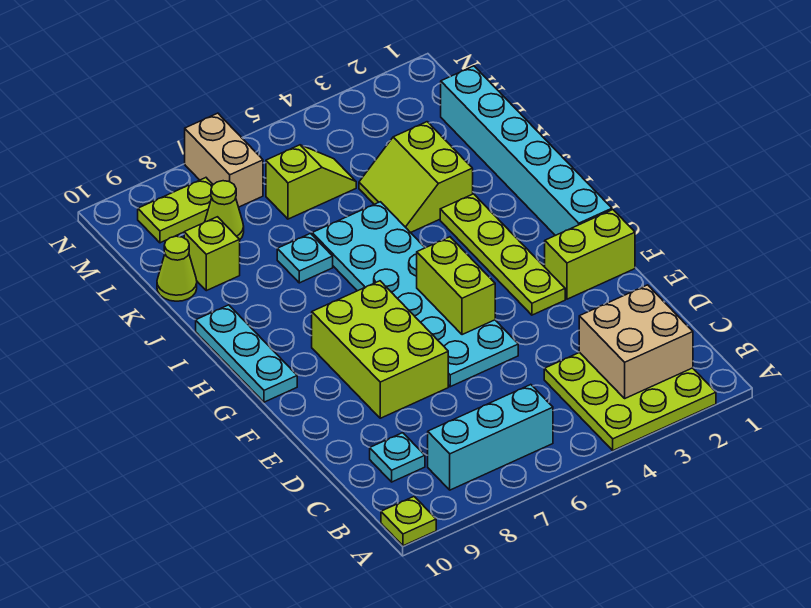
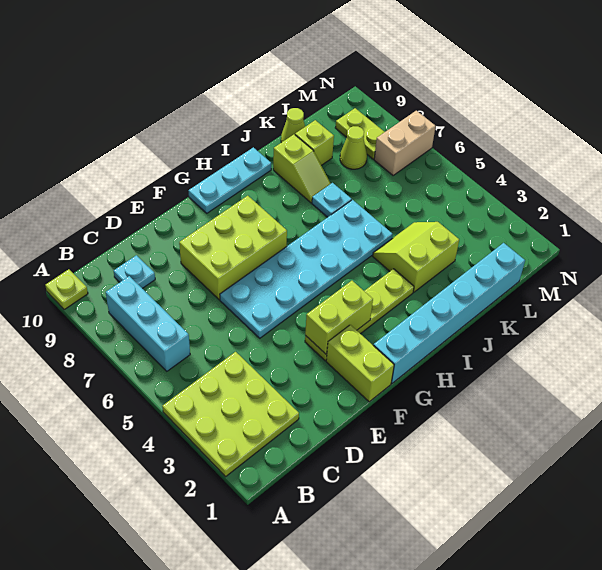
tan brick B2:C3 level 2 -> none
lime brick F5:G5 level 2 -> lime brick F3:G3 level 2
lime slope L5:L6 level 1 top 6 -> lime slope J8:J9 level 1 top 9

